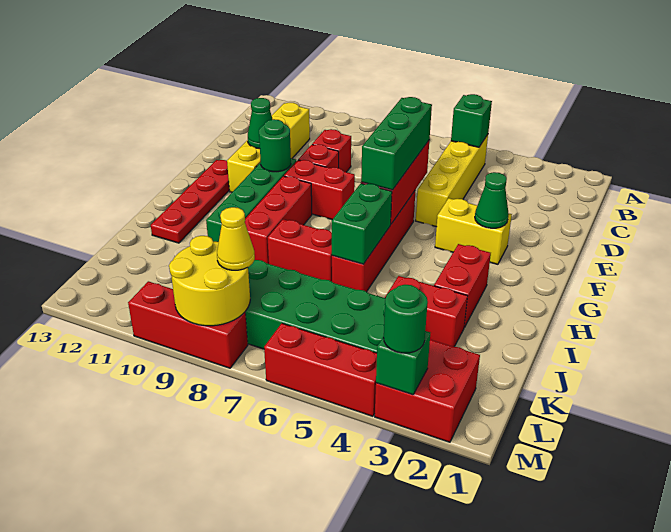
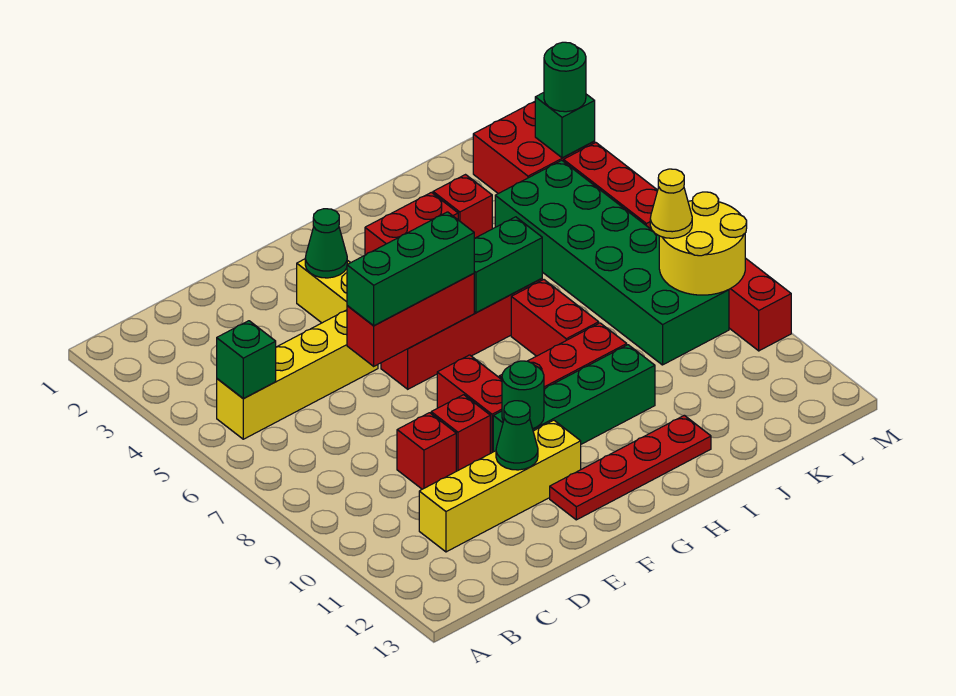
red brick J3:J4 level 1 -> red brick J3 level 1

